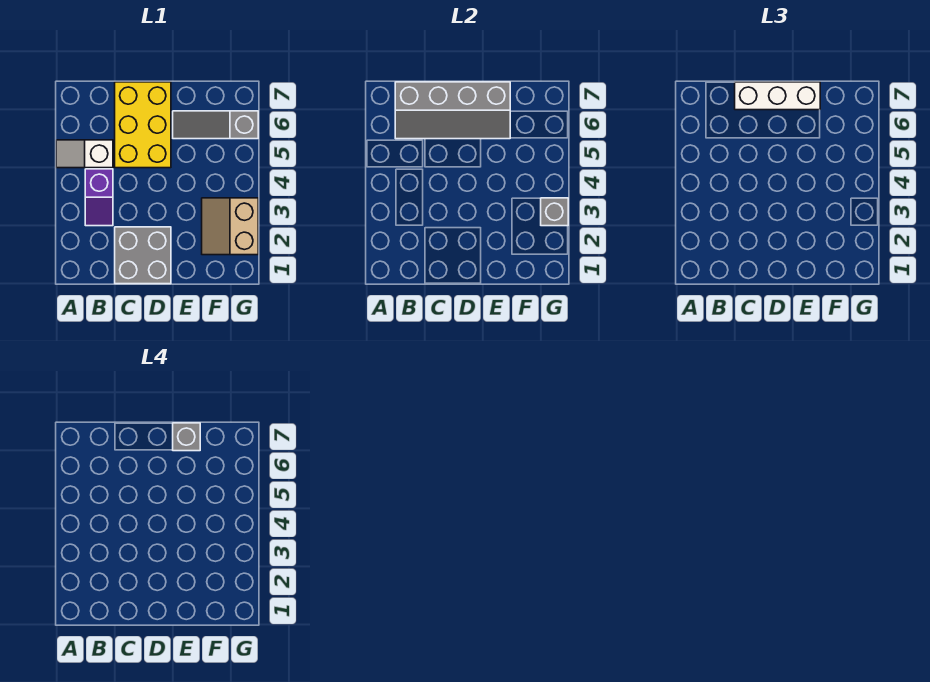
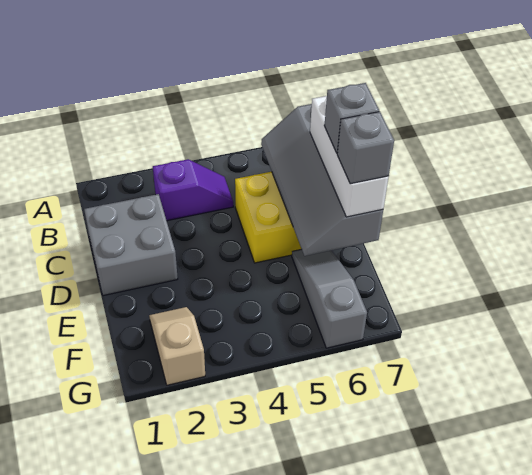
white slope A5:B5 level 1 top B -> none
purple slope B3:B4 level 1 top 4 -> purple slope B3:B4 level 1 top 3
tan slope F2:G3 level 1 top G -> tan slope F2:G2 level 1 top G
grey brick G3 level 2 -> grey brick D7 level 4

